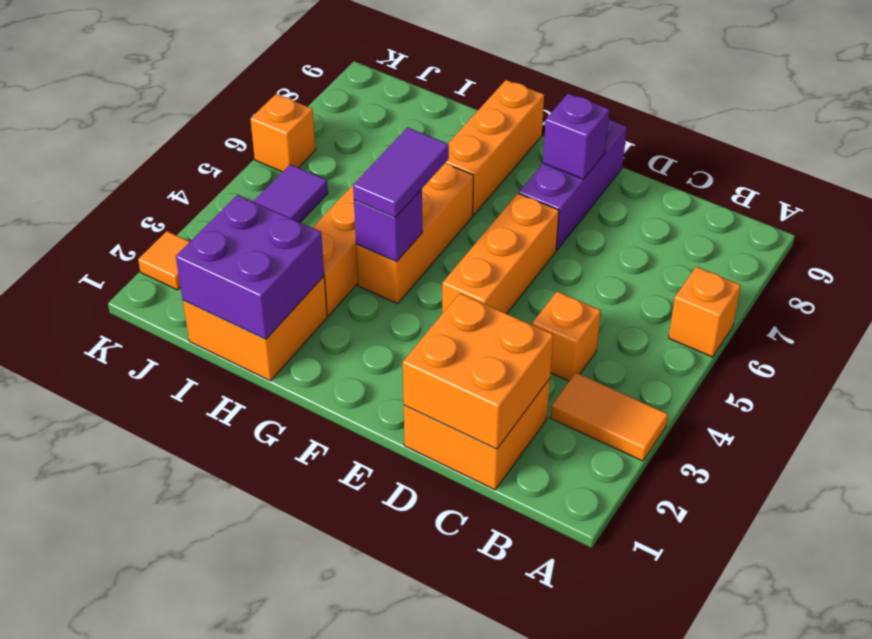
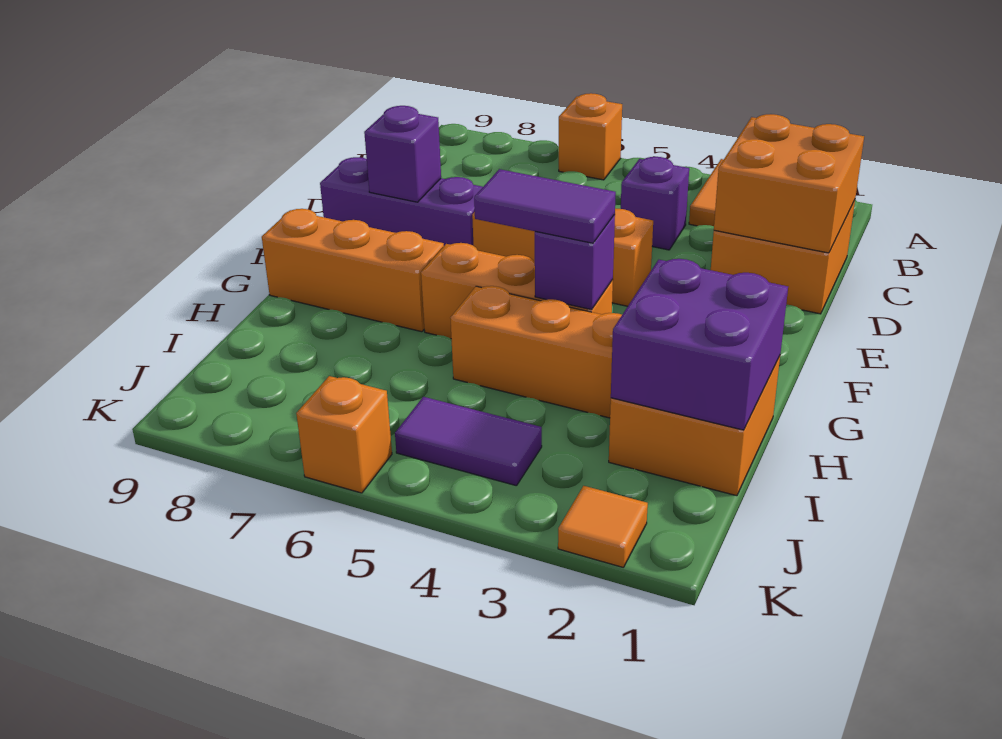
orange brick C4 level 1 -> purple brick C4 level 1

